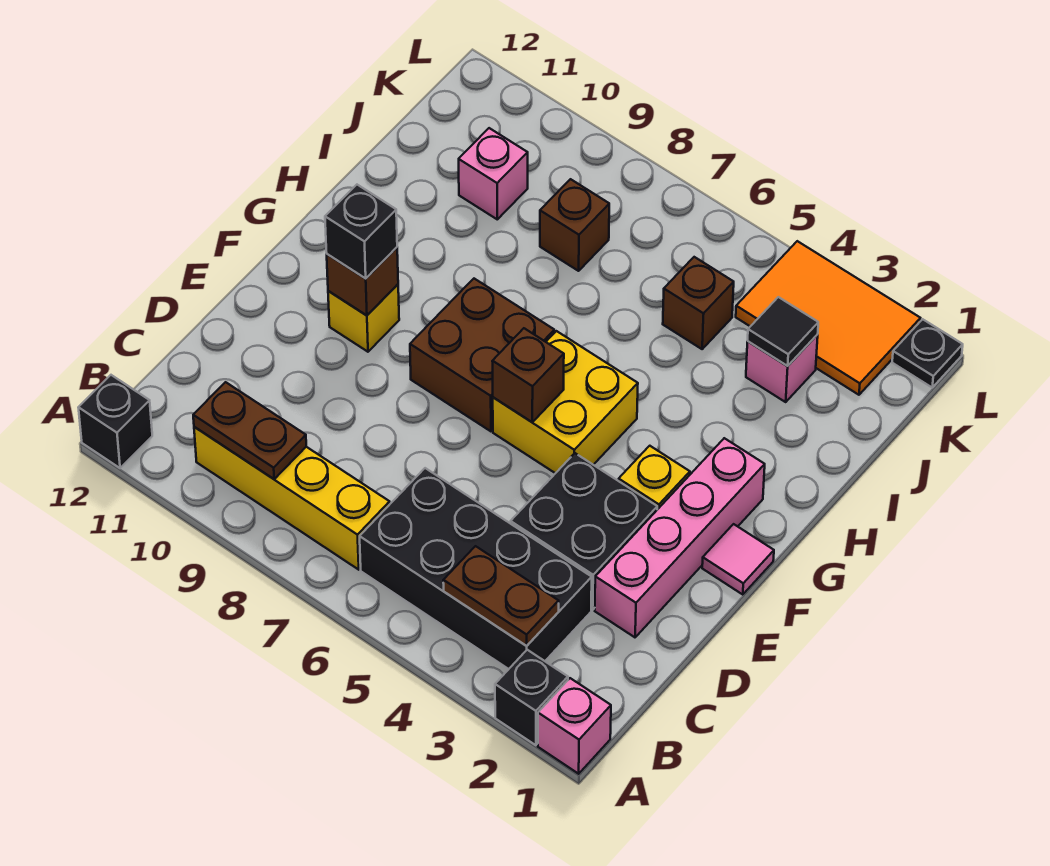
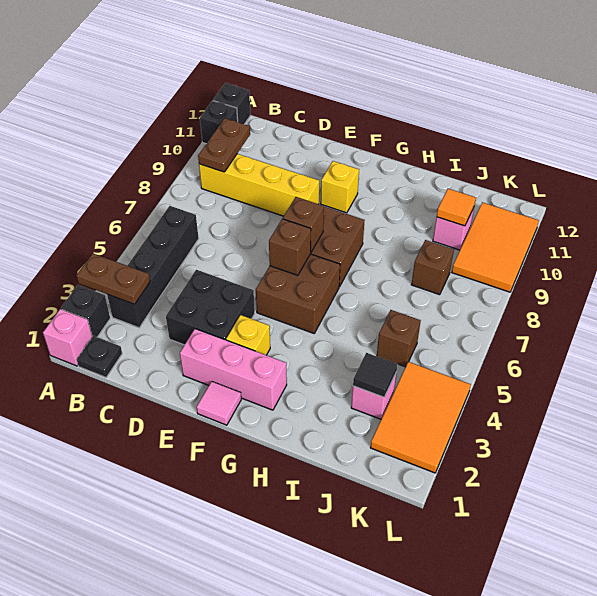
black brick B3:C6 level 1 -> black brick B3:B6 level 1
brown plate B3:B4 level 2 -> brown plate A3:B3 level 2
yellow brick B7:B10 level 1 -> yellow brick B9:E9 level 1
pink brick D2:G2 level 1 -> pink brick E2:G2 level 1
yellow brick F5:G6 level 1 -> brown brick F5:G6 level 1
brown brick F10 level 2 -> brown brick F7 level 2
black brick F10 level 3 -> black brick A11 level 1
none -> orange tile J10 level 2
none -> orange tile K9:L11 level 1
black plate L1 level 1 -> black plate B1 level 1

